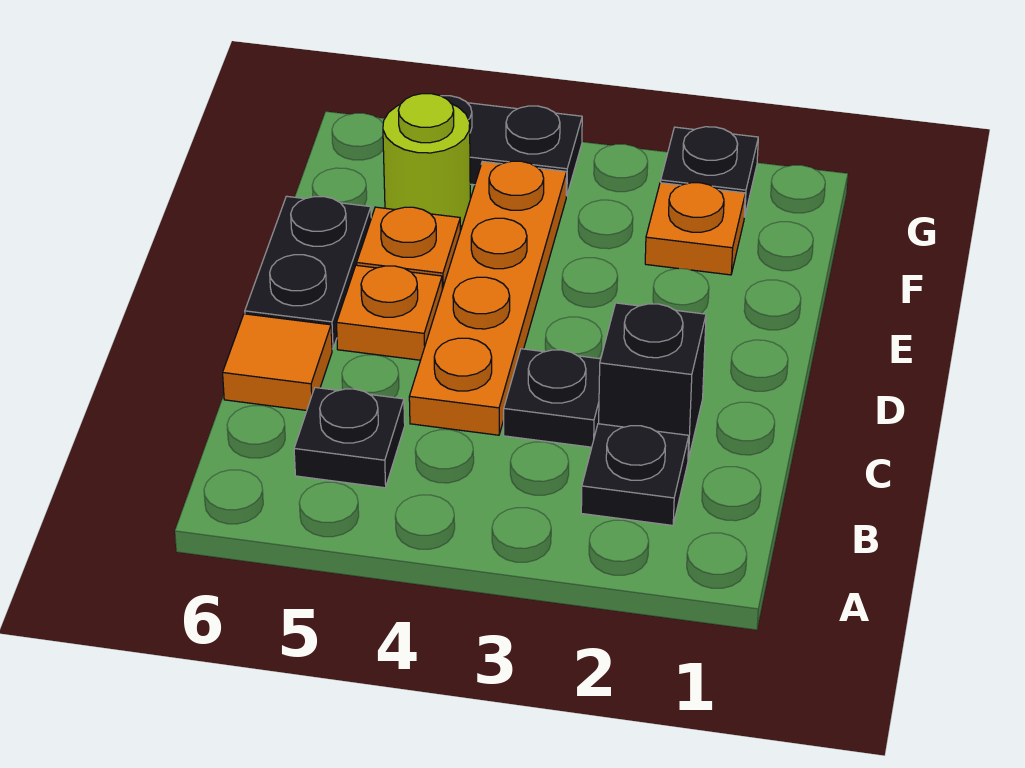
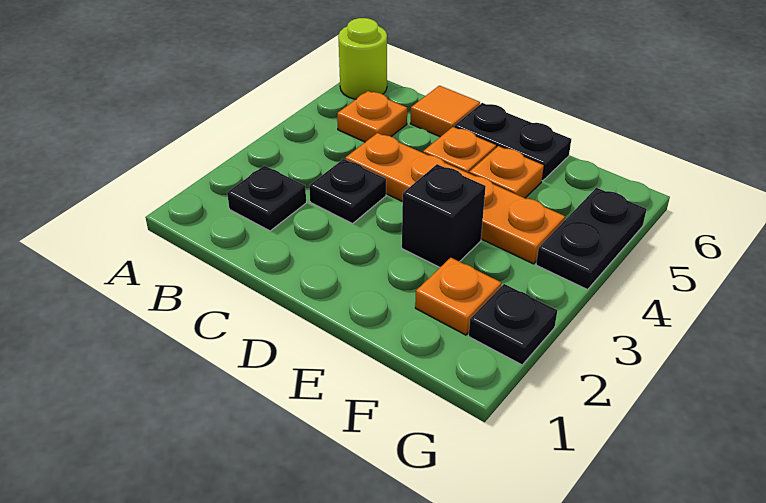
black plate B5 level 1 -> orange plate B5 level 1
black brick C2 level 1 -> black brick E3 level 1
lime round brick F5 level 1 -> lime round brick A6 level 1

